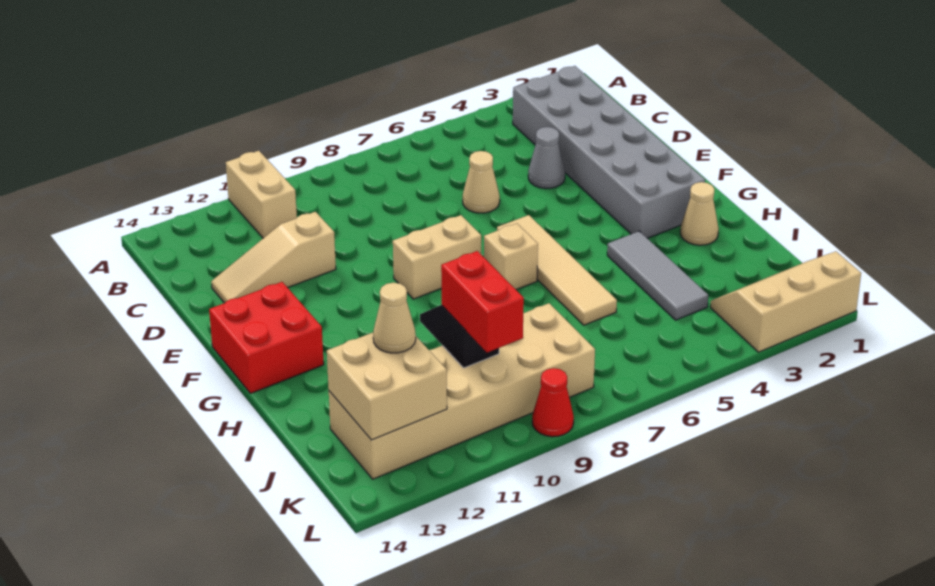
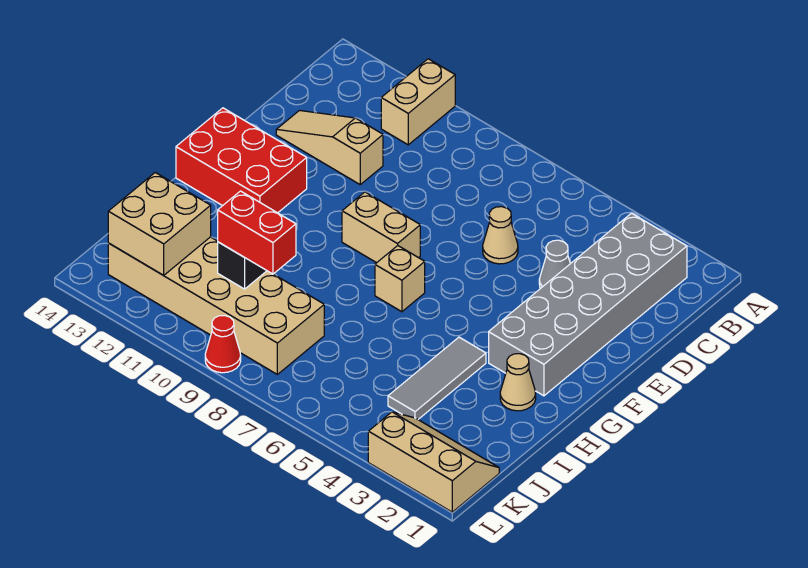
tan tile F6:I6 level 1 -> none
red brick F13:G14 level 1 -> red brick F12:G14 level 1
red brick J10:K10 level 3 -> red brick J9:J10 level 3
tan cone J12 level 3 -> none

